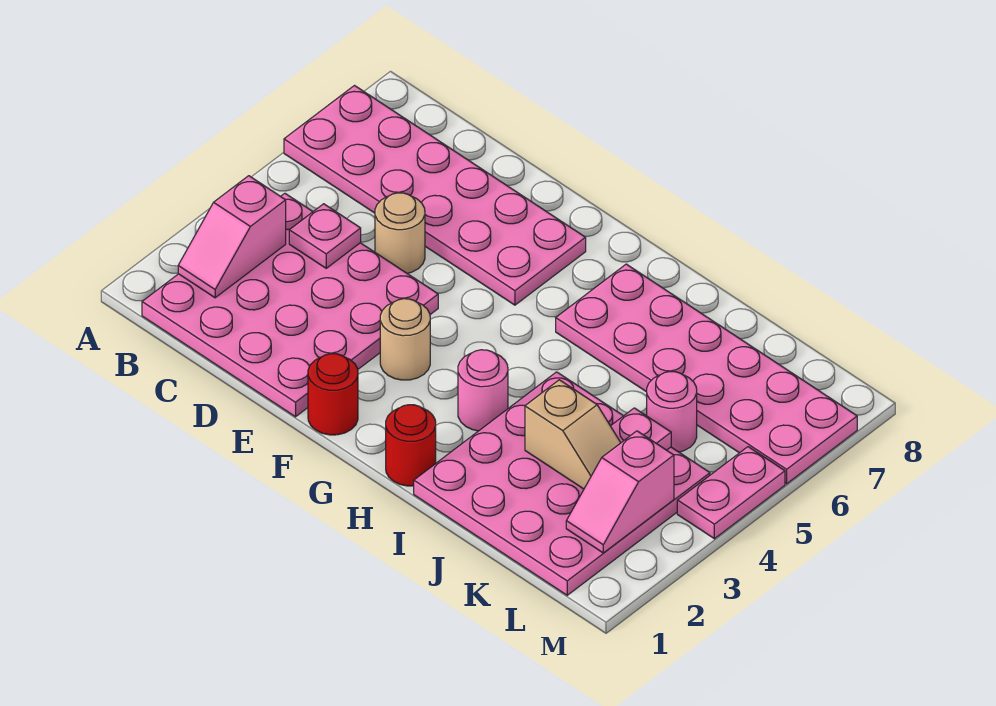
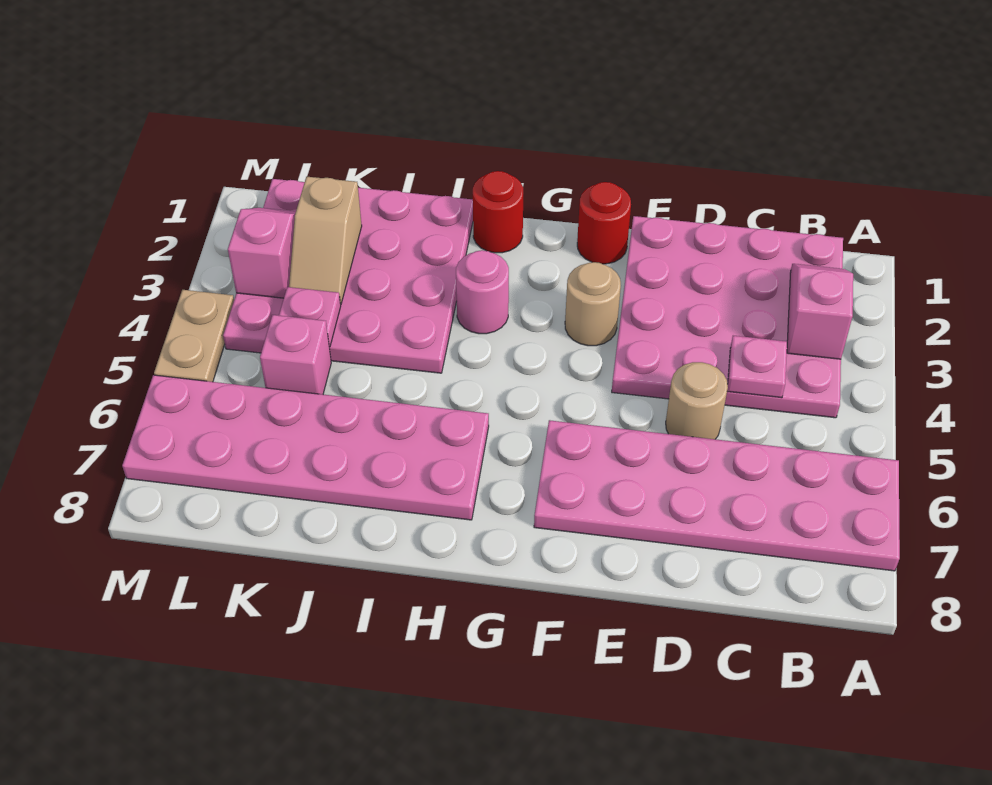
tan slope J3:K3 level 2 top J -> tan slope K2:K3 level 2 top 2
pink round brick K5 level 1 -> pink brick K5 level 1
pink plate M4:M5 level 1 -> tan plate M4:M5 level 1

